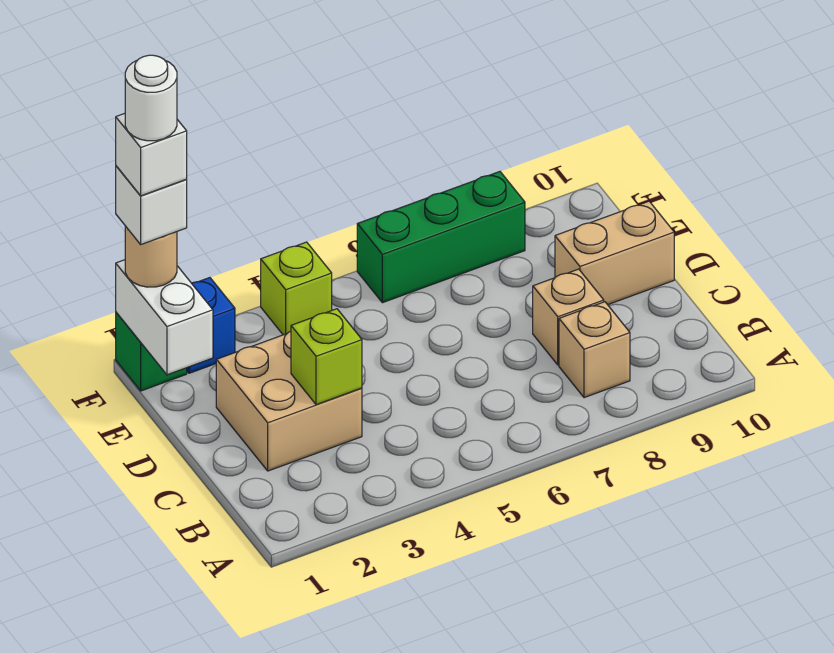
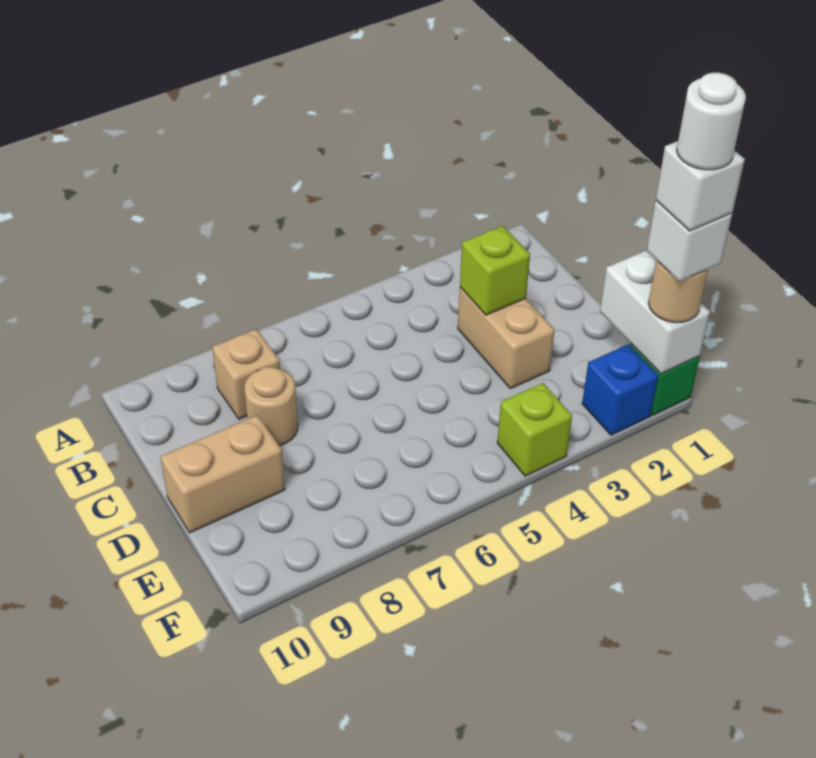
tan brick C2:D3 level 1 -> tan brick C3:D3 level 1
tan brick C8 level 1 -> tan round brick C8 level 1
green brick F6:F8 level 1 -> none

